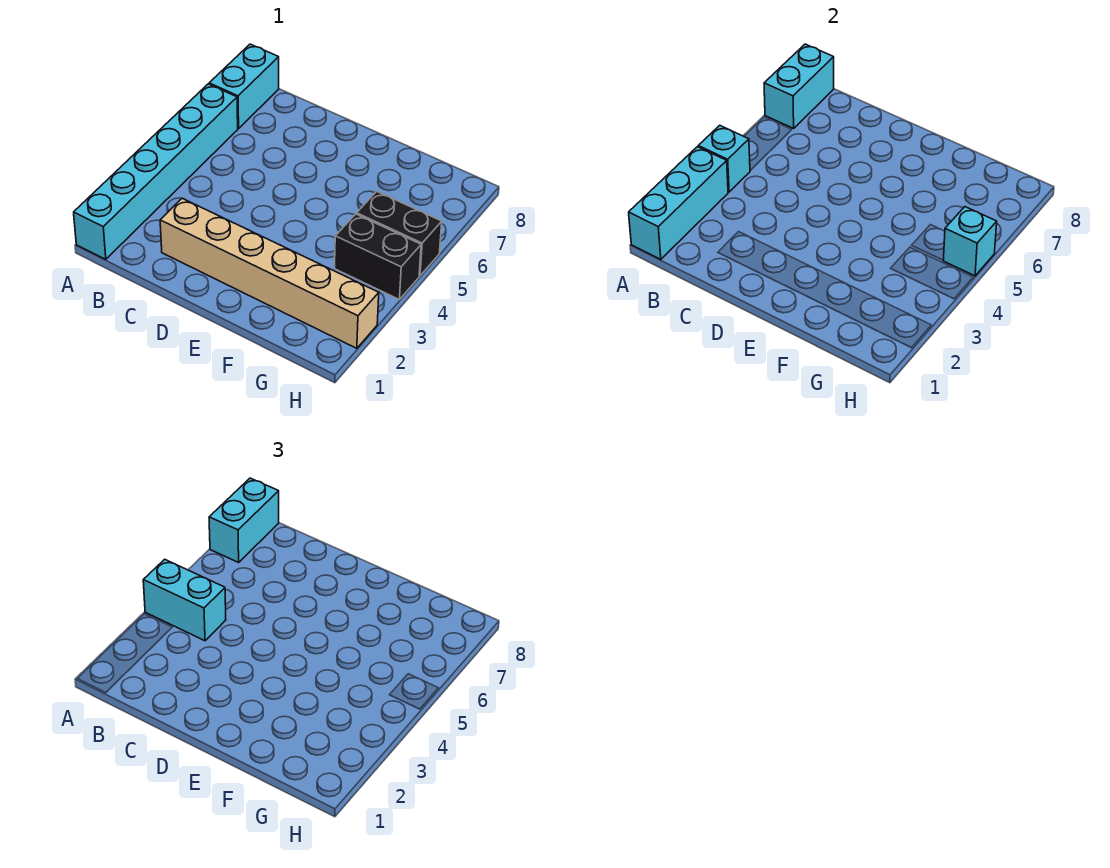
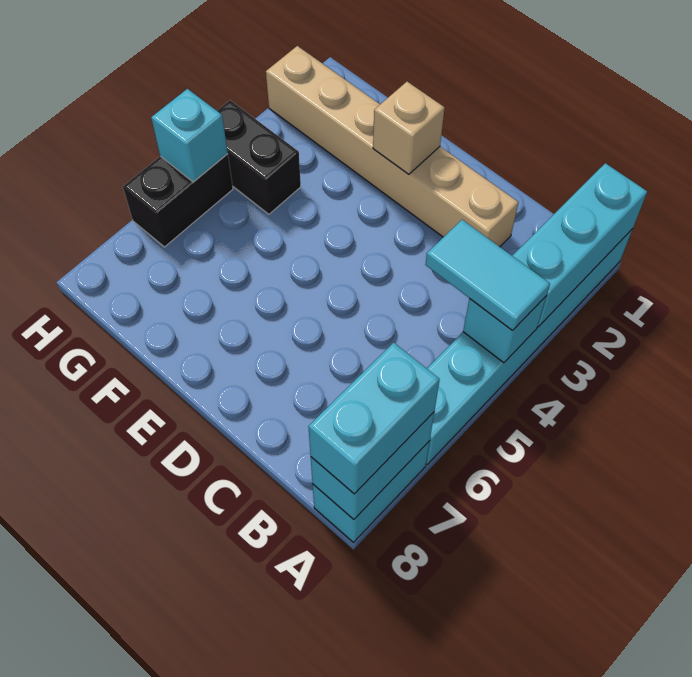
cyan brick A4:B4 level 3 -> cyan tile A4:B4 level 3
none -> tan brick E2 level 2
black brick G5:H5 level 1 -> black brick H5:H6 level 1

